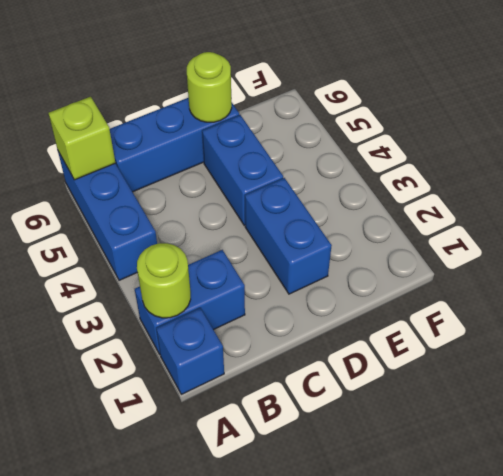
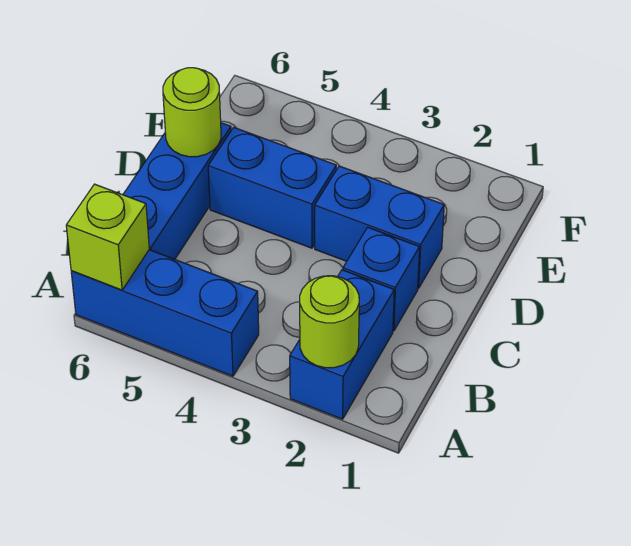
blue brick A1 level 1 -> blue brick C2 level 1

